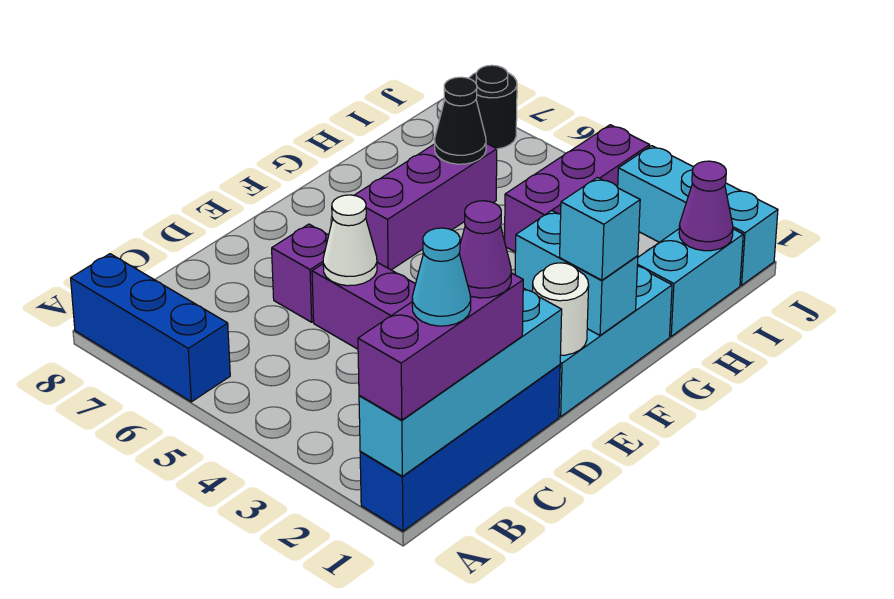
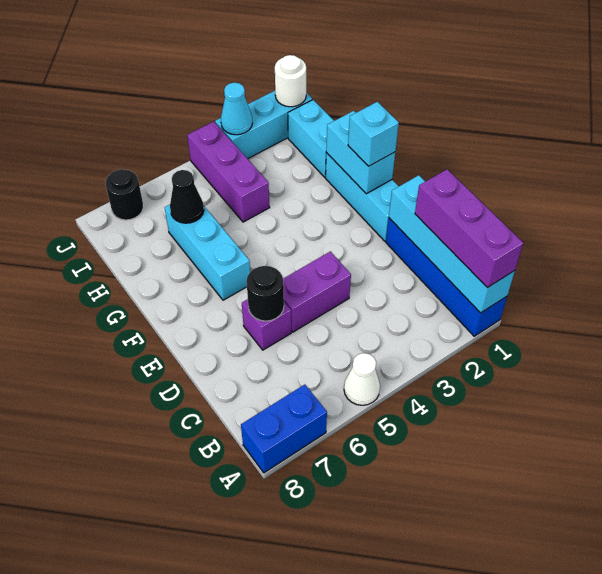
blue brick A6:A8 level 1 -> blue brick A7:A8 level 1
cyan cone B1 level 4 -> cyan cone J3 level 2
purple cone C1 level 4 -> none
white cone D5 level 2 -> white cone A5 level 1
none -> black round brick D6 level 2
white round brick E1 level 2 -> white round brick J1 level 2
cyan brick F1:F2 level 2 -> cyan brick F1:G1 level 2
purple brick F6:H6 level 1 -> cyan brick F6:H6 level 1
purple cone I1 level 2 -> none

